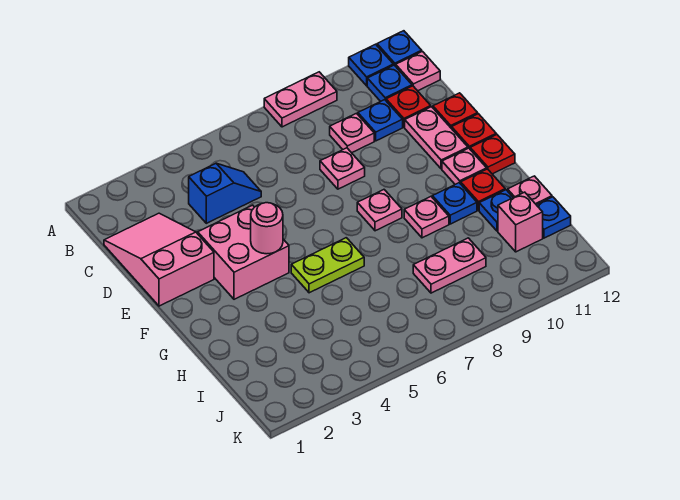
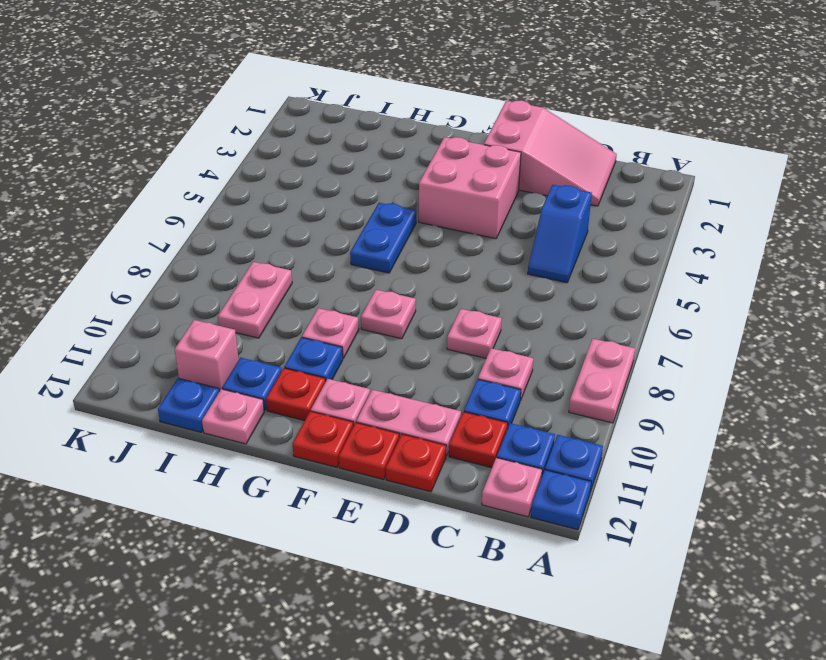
pink round brick F4 level 2 -> none
lime plate G5:G6 level 1 -> blue plate G5:G6 level 1

